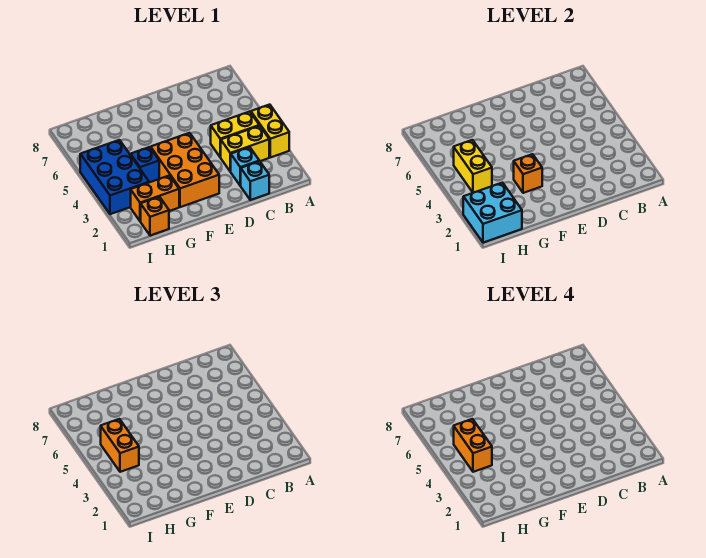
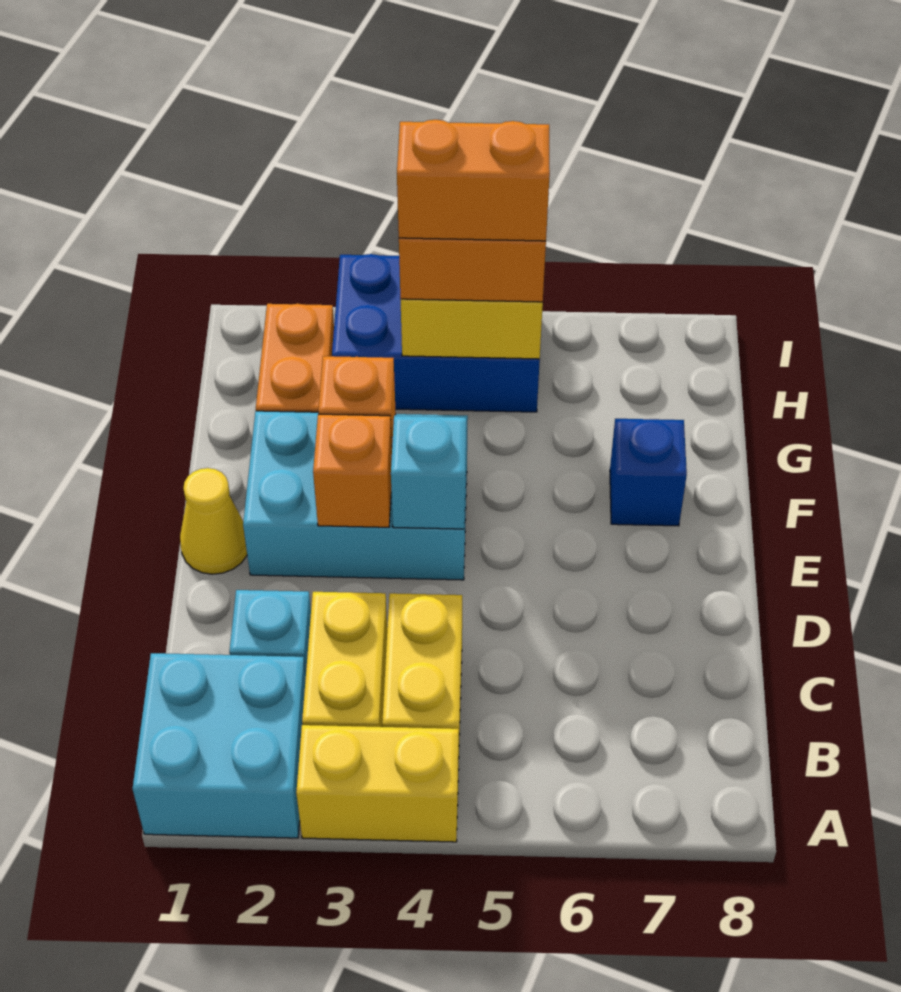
cyan brick C1 level 1 -> cyan brick E4 level 2
none -> yellow cone E1 level 1
orange brick E2:F4 level 1 -> cyan brick E2:F4 level 1
blue brick G4 level 1 -> blue brick F7 level 1
orange brick H1 level 1 -> orange brick E3 level 2
cyan brick H1:I2 level 2 -> cyan brick A1:B2 level 1

